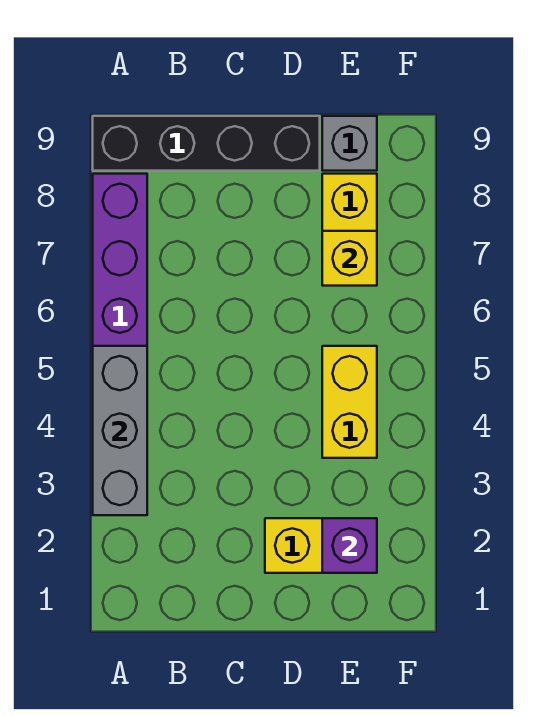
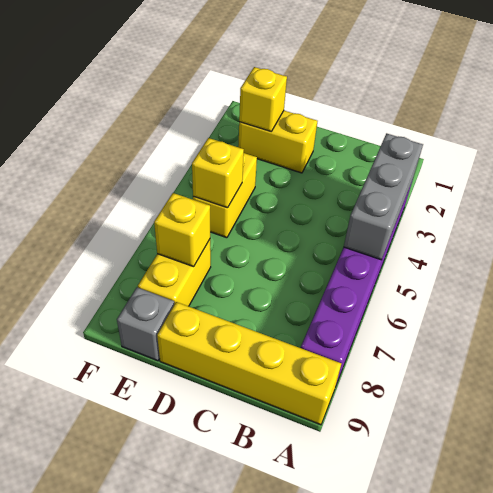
black brick A9:D9 level 1 -> yellow brick A9:D9 level 1
purple brick E2 level 2 -> yellow brick E2 level 2
none -> yellow brick E5 level 2

